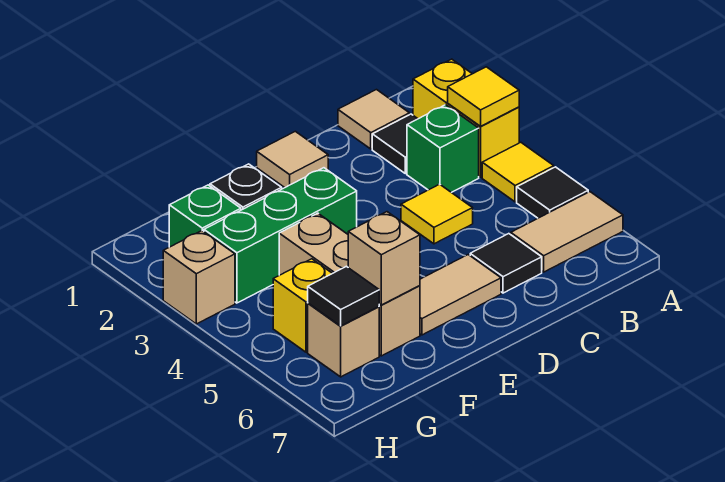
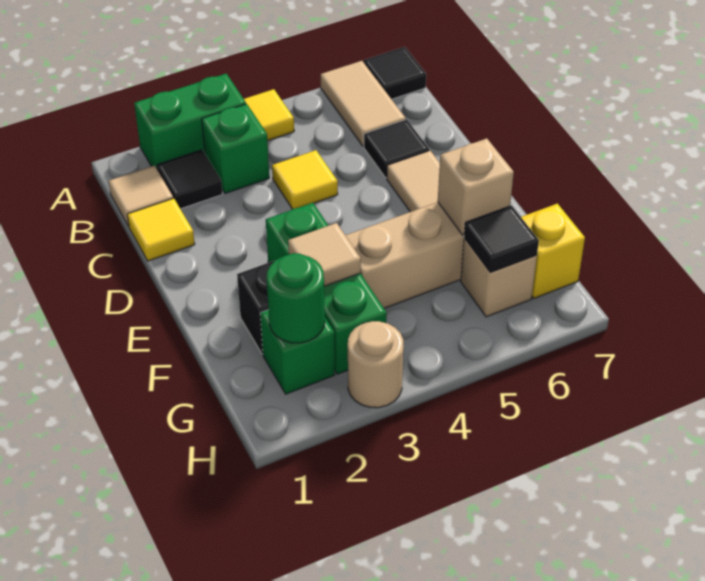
yellow brick A2:A3 level 1 -> green brick A2:A3 level 1
yellow tile A3 level 2 -> yellow tile C1 level 1
black tile A5 level 1 -> black tile A7 level 1
tan tile D1 level 1 -> tan tile F3 level 2
none -> green round brick G2 level 2
yellow brick G5 level 1 -> yellow brick G7 level 1
tan brick H3 level 1 -> tan round brick H3 level 1

